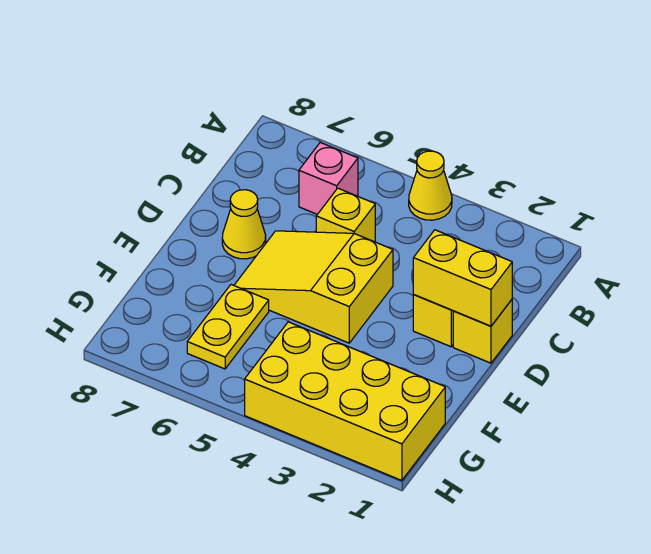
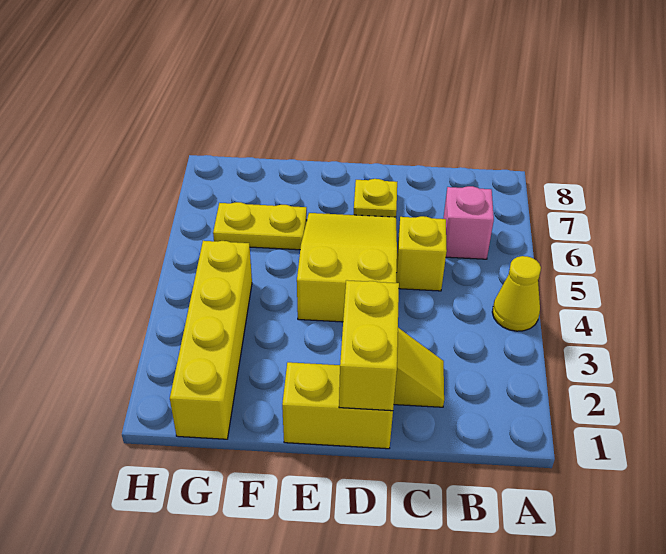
yellow brick D1 level 1 -> yellow brick D1:E1 level 1
yellow cone D7 level 1 -> yellow plate D7 level 1
yellow brick G1:H4 level 1 -> yellow brick G1:G4 level 1

